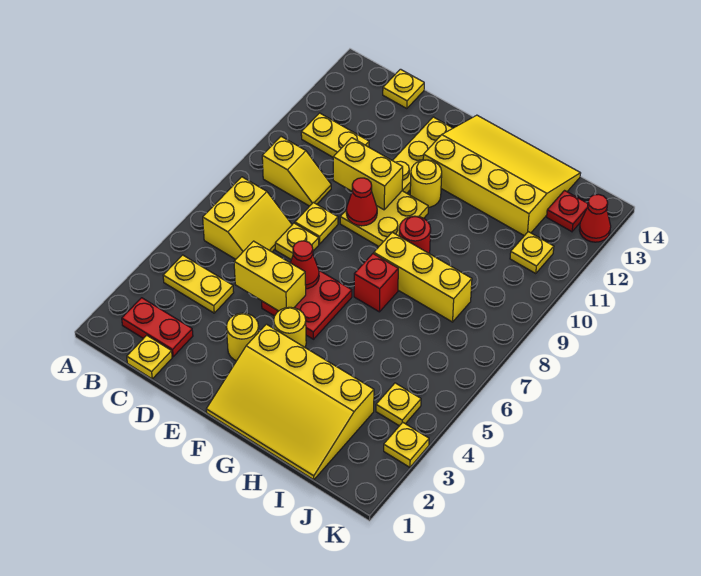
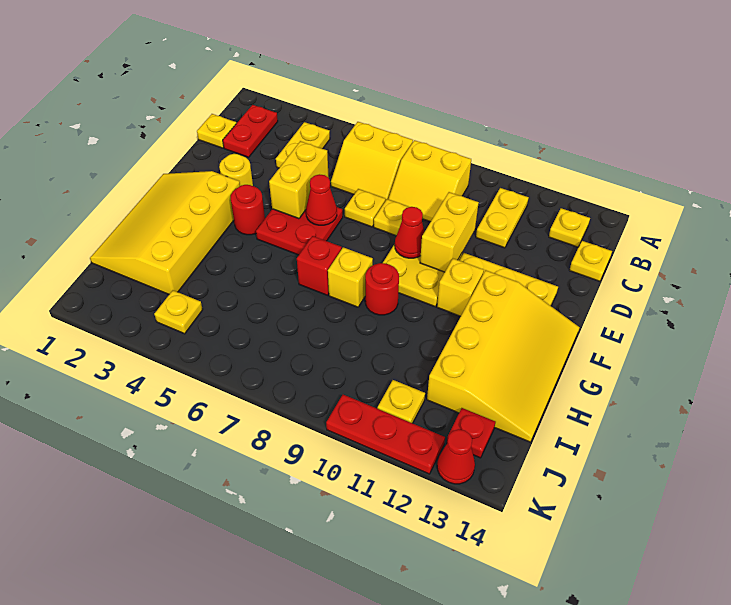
yellow slope B9:C9 level 1 top B -> yellow slope B8:C9 level 1 top B
yellow round brick F4 level 1 -> red round brick F4 level 1
yellow round brick F11 level 1 -> yellow brick F11 level 1
yellow brick G8:I8 level 1 -> yellow brick G8 level 1
yellow plate K3 level 1 -> yellow plate B13 level 1
none -> red plate K10:K12 level 1

